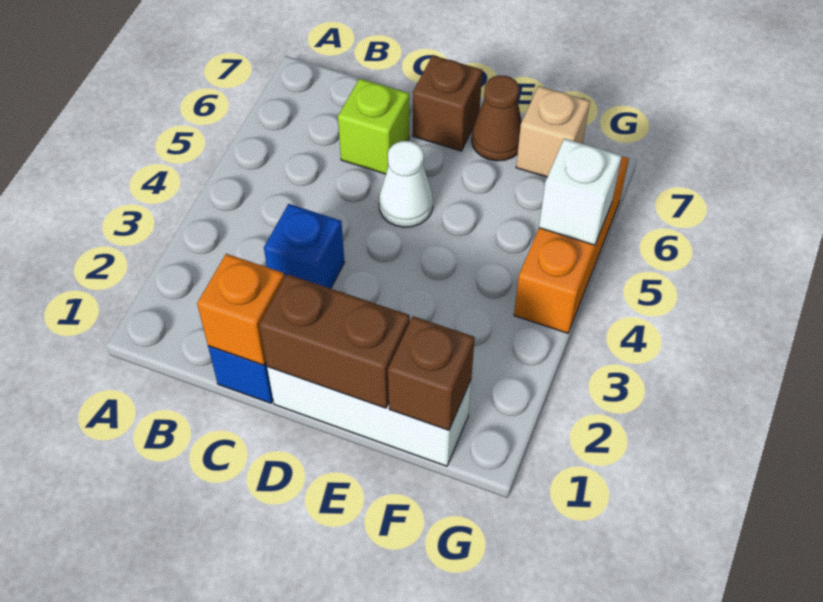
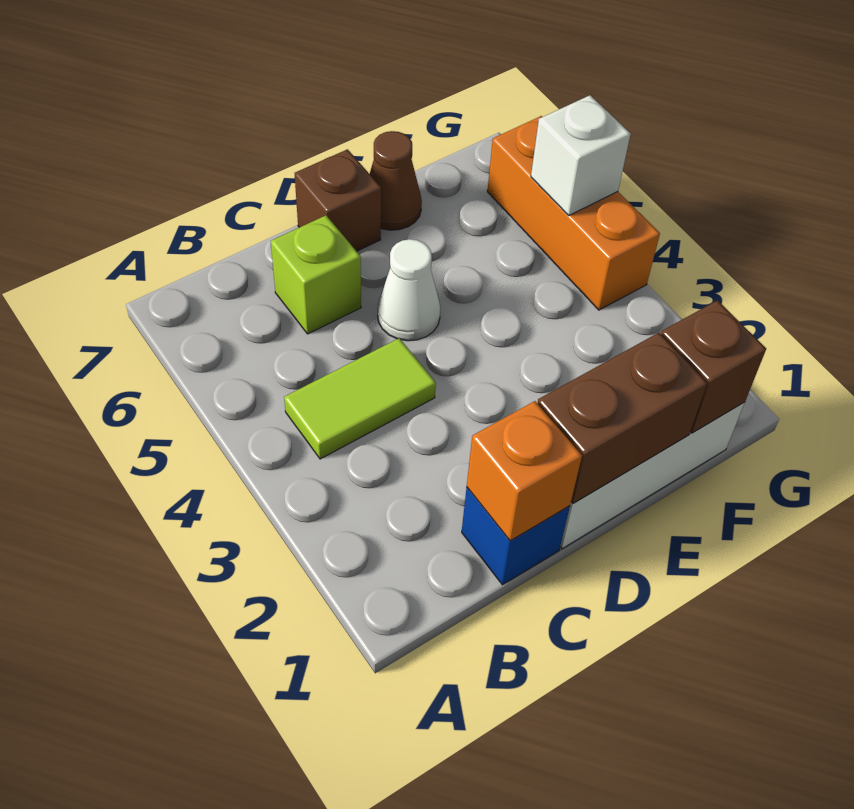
none -> lime tile B4:C4 level 1
blue brick C3 level 1 -> none
tan brick F7 level 1 -> none

